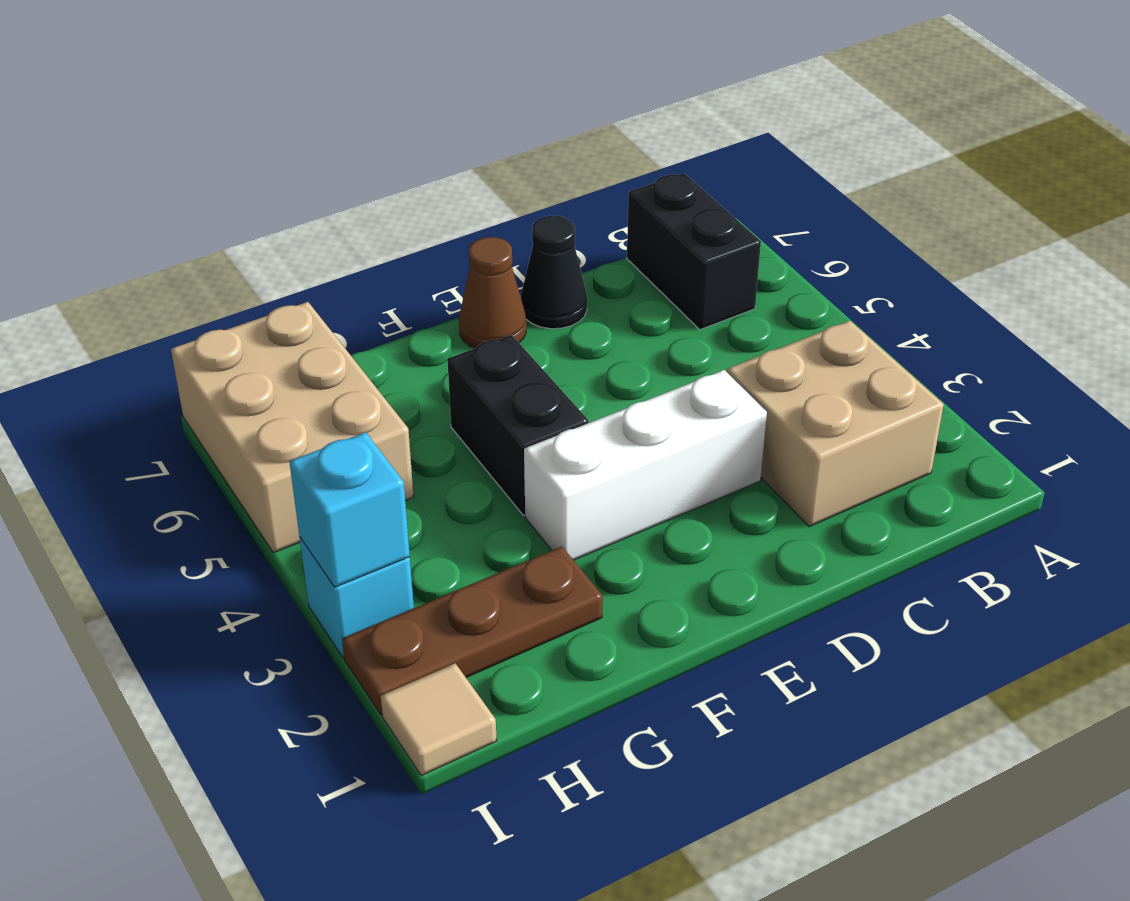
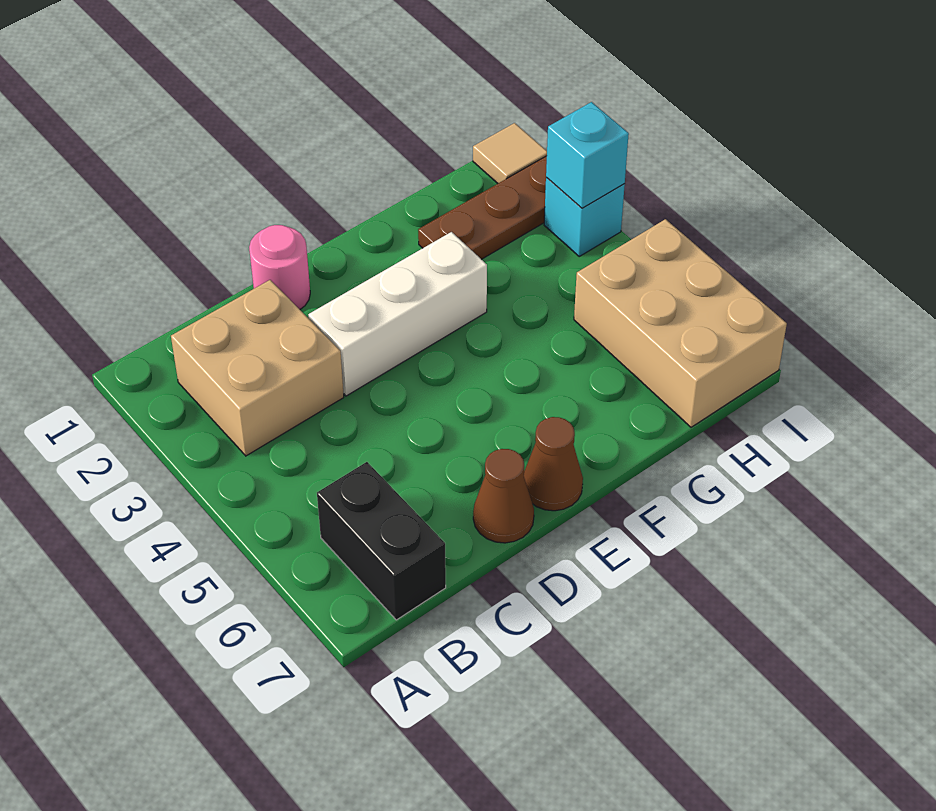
none -> pink round brick D1 level 1
black cone D7 level 1 -> brown cone D7 level 1
black brick F4:F5 level 1 -> none

